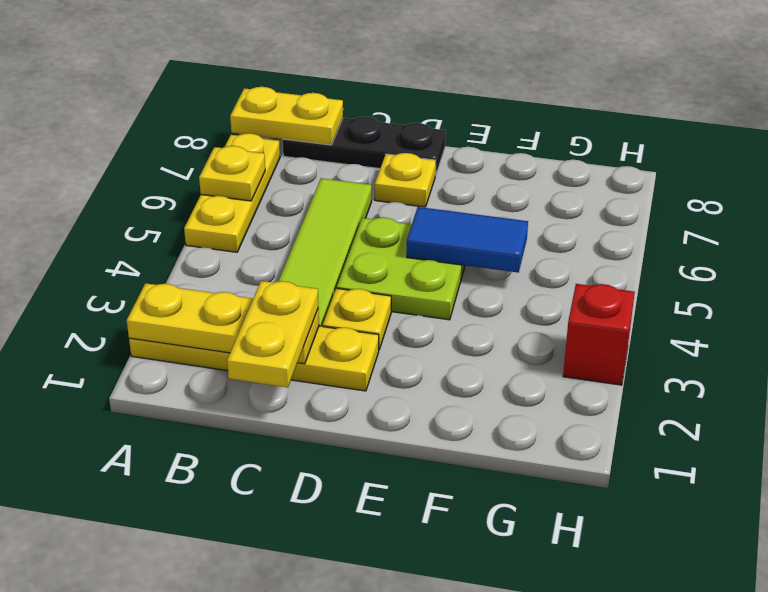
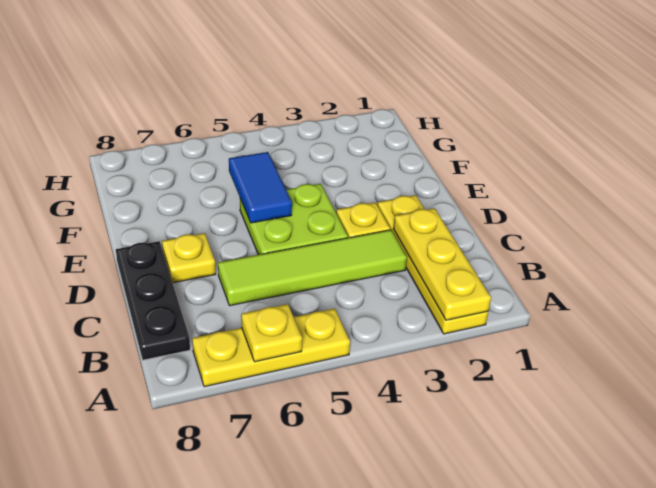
yellow plate A8:B8 level 2 -> none
yellow plate C1:C2 level 3 -> none
red brick H3 level 1 -> none

